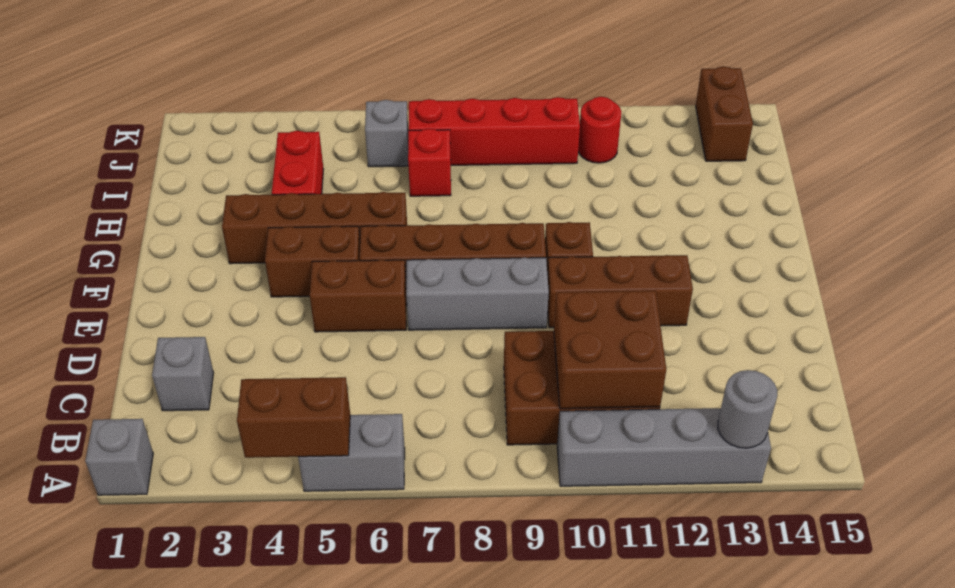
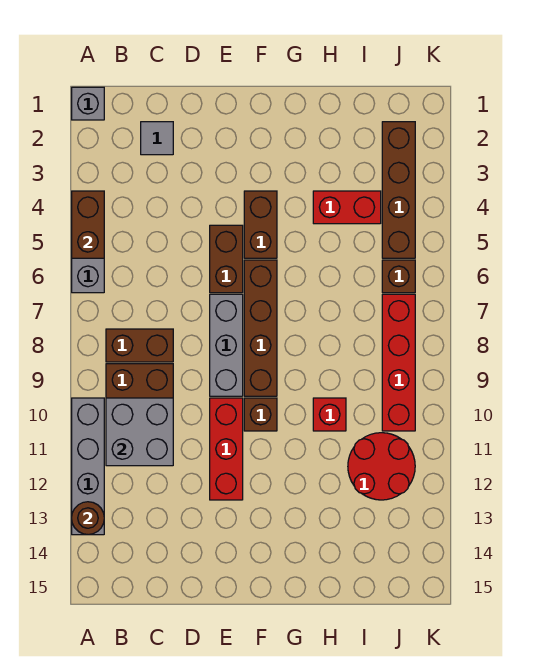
grey round brick A13 level 2 -> brown round brick A13 level 2
brown brick B10:C11 level 2 -> grey brick B10:C11 level 2
grey brick C2 level 1 -> grey tile C2 level 1
brown brick E10:E12 level 1 -> red brick E10:E12 level 1
brown brick G3:G6 level 1 -> brown brick J2:J5 level 1
red brick I7 level 1 -> red brick H10 level 1
grey brick J6 level 1 -> brown brick J6 level 1
red round brick J11 level 1 -> red round brick I11:J12 level 1
brown brick J14:K14 level 1 -> brown brick B8:C8 level 1

